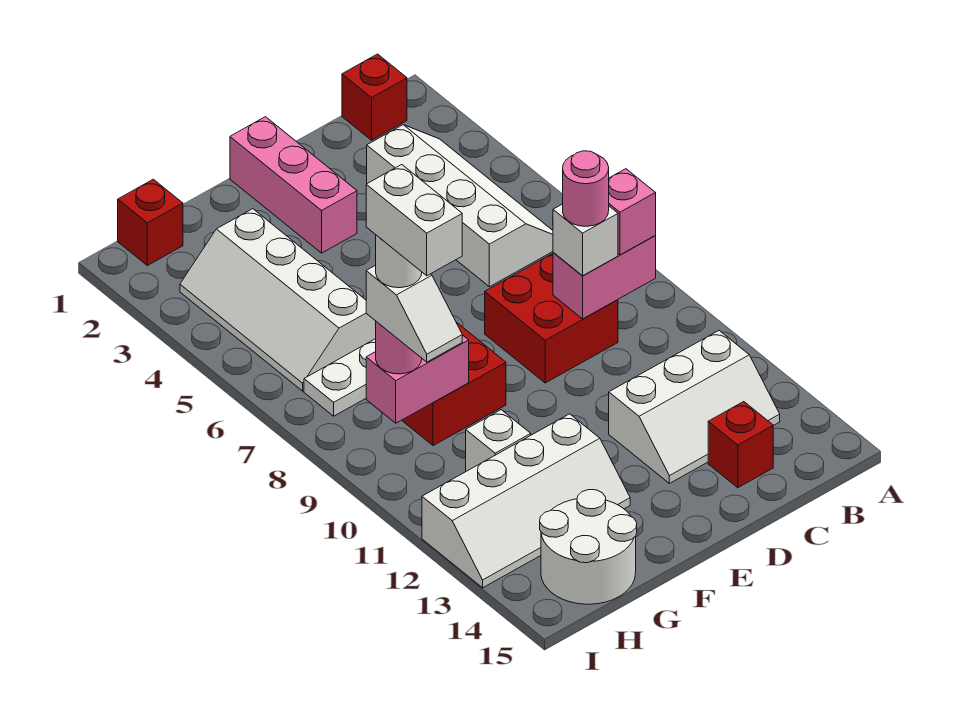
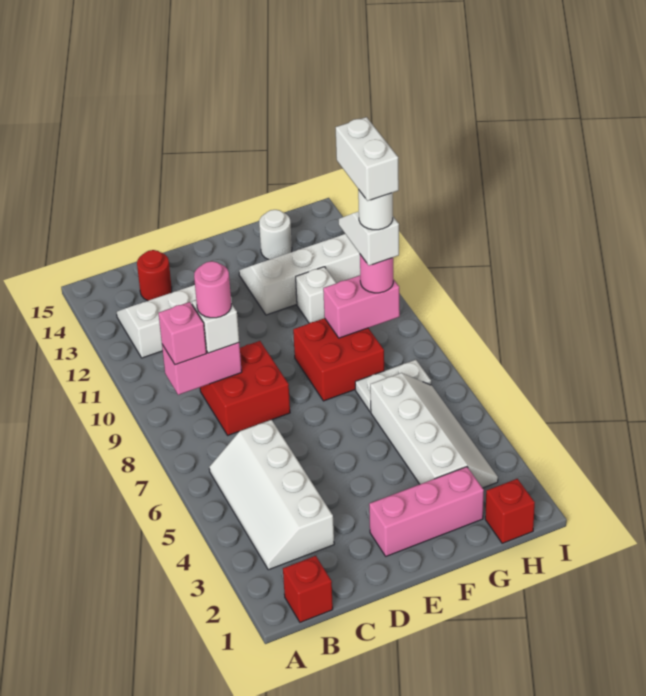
red brick C14 level 1 -> red round brick C14 level 1
pink brick E1:E3 level 1 -> pink brick E2:G2 level 1
white round brick G14:H15 level 1 -> white round brick G14 level 1

